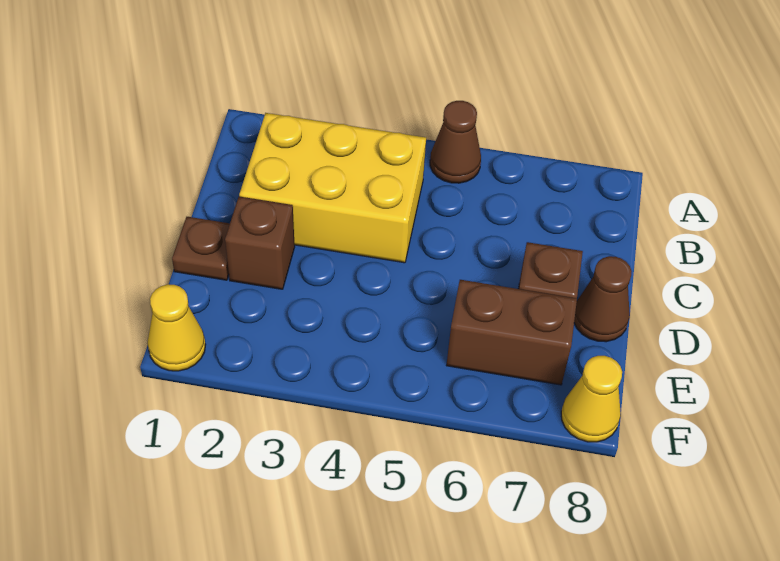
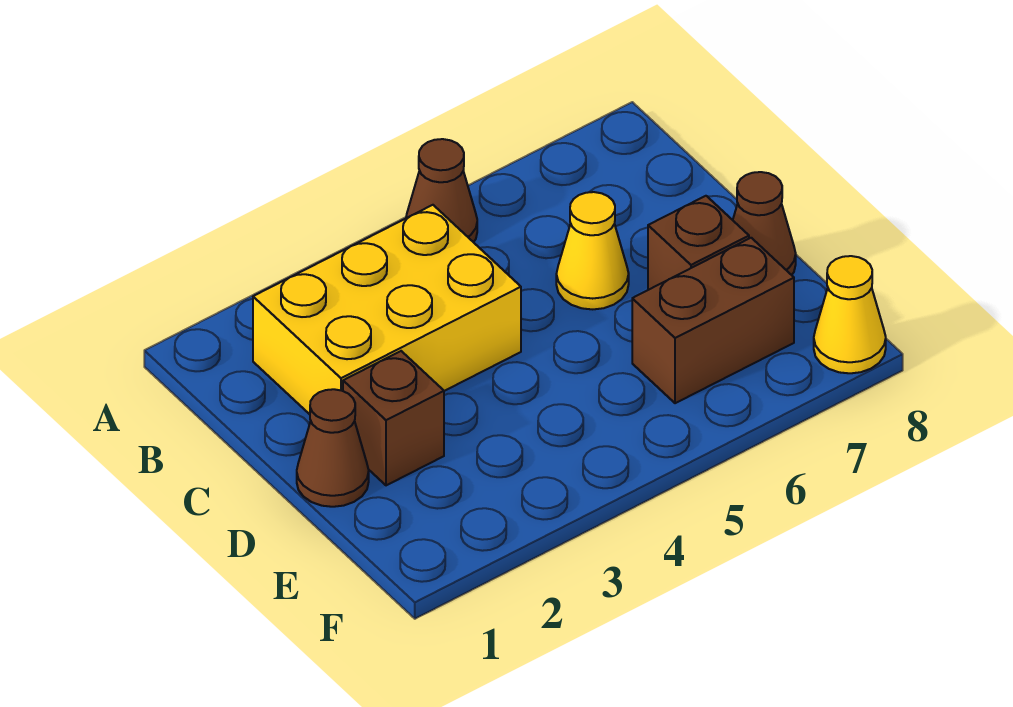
brown plate D1 level 1 -> brown cone D1 level 1
yellow cone F1 level 1 -> yellow cone C6 level 1

